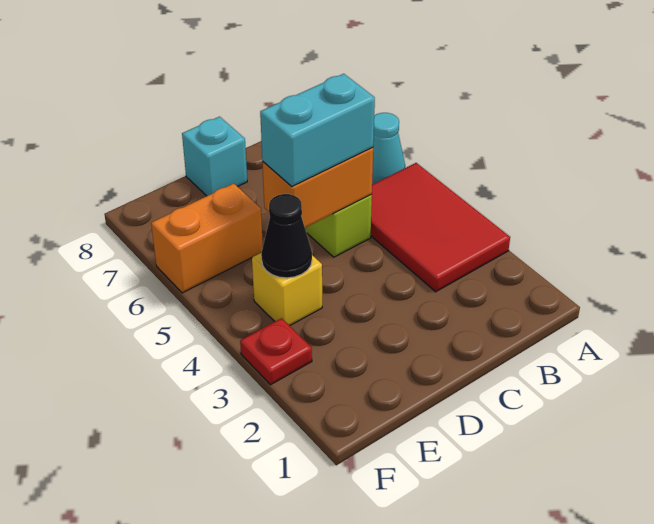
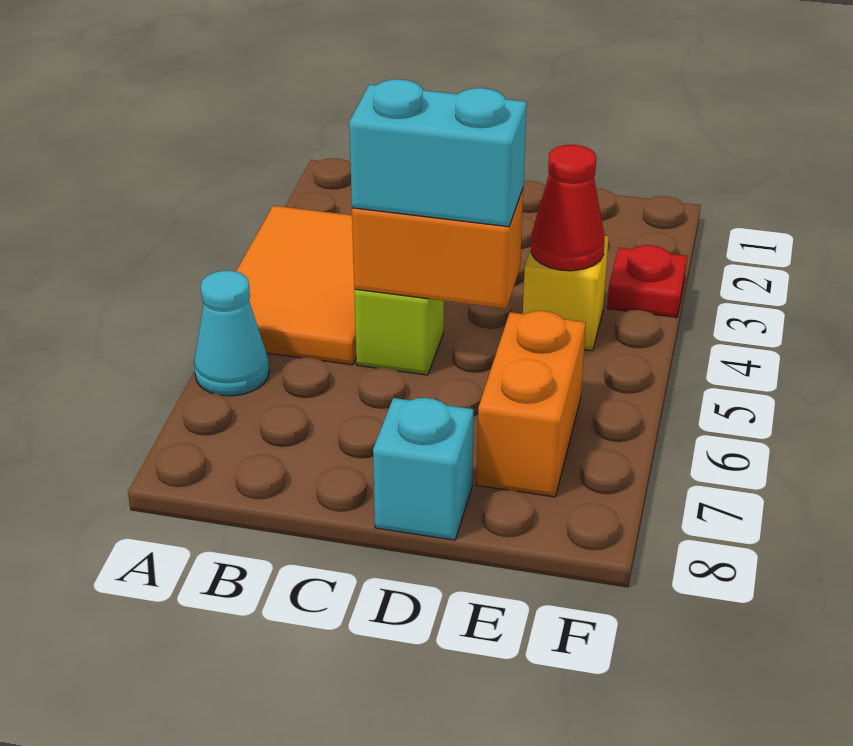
red tile A3:B5 level 1 -> orange tile A3:B5 level 1
black cone E4 level 2 -> red cone E4 level 2
orange brick E6:F6 level 1 -> orange brick E6:E7 level 1

